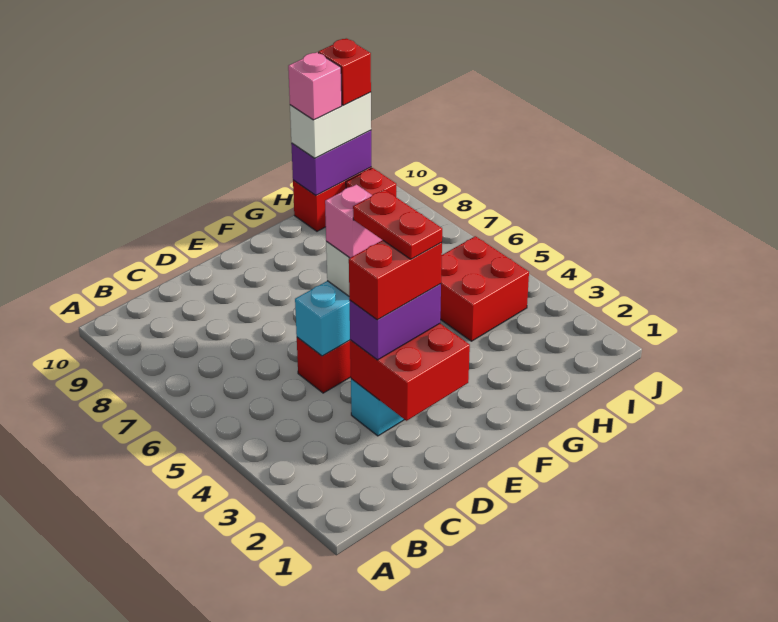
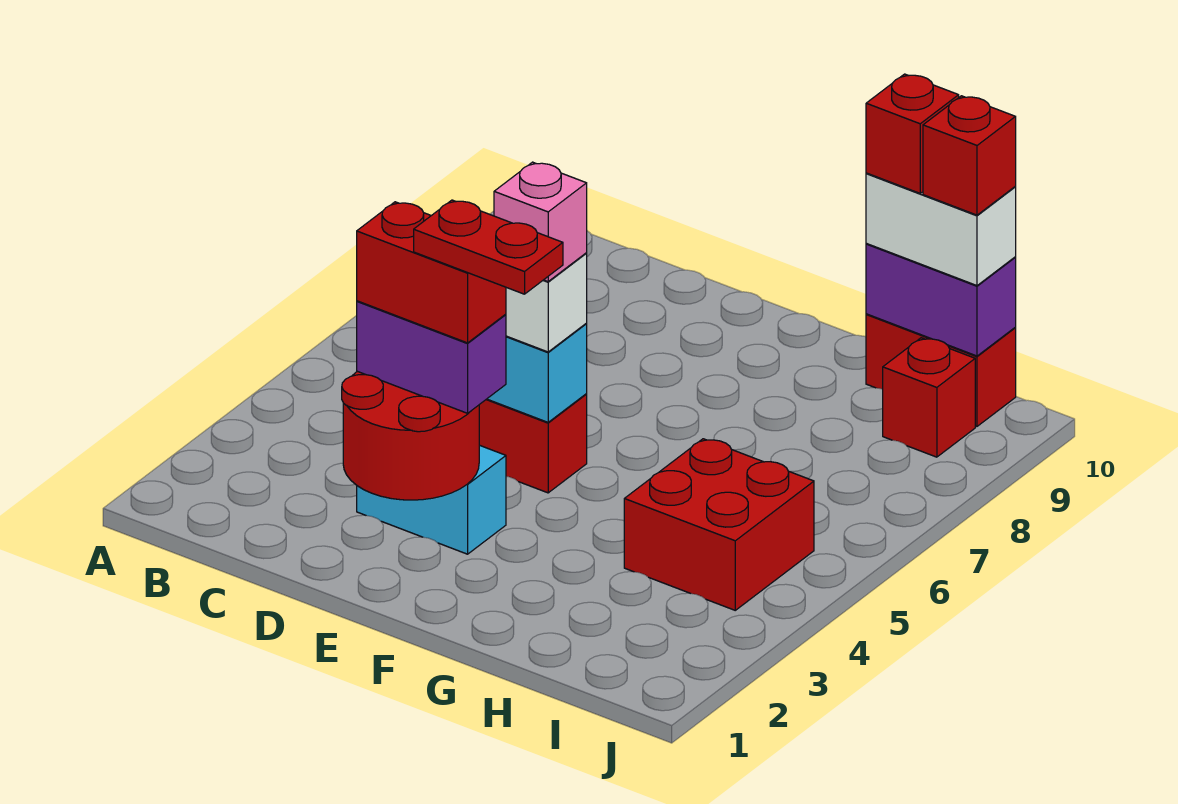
red brick D2:E3 level 2 -> red round brick D2:E3 level 2
red plate E3:E4 level 5 -> red plate E3:F3 level 5
pink brick H10 level 4 -> red brick H10 level 4

